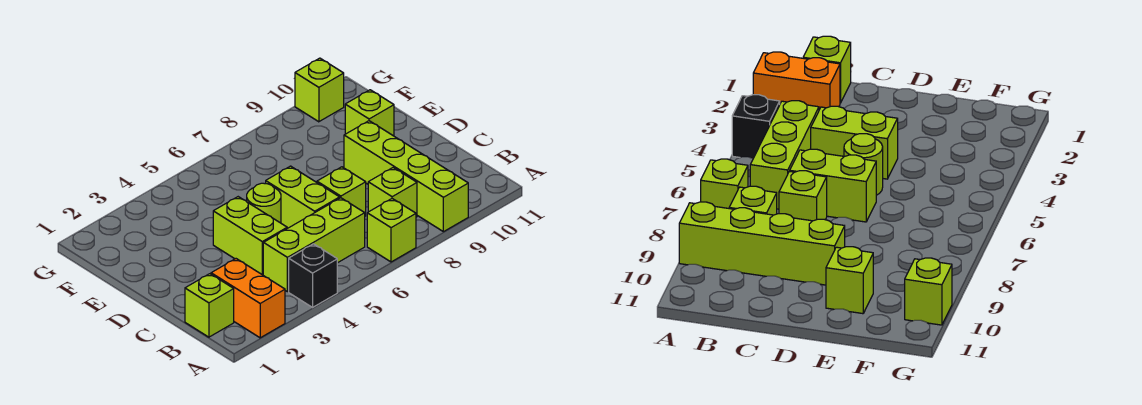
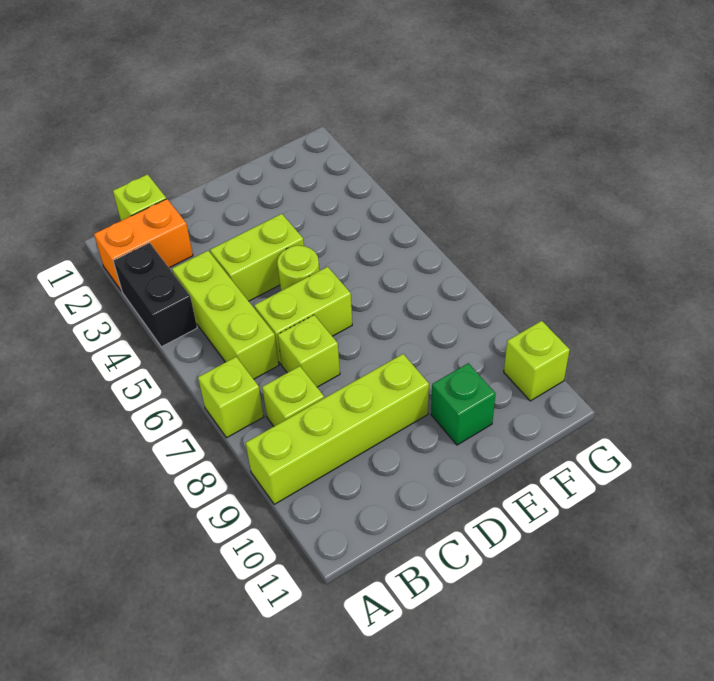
black brick A4 level 1 -> black brick A3:A4 level 1
lime brick E10 level 1 -> green brick E10 level 1

